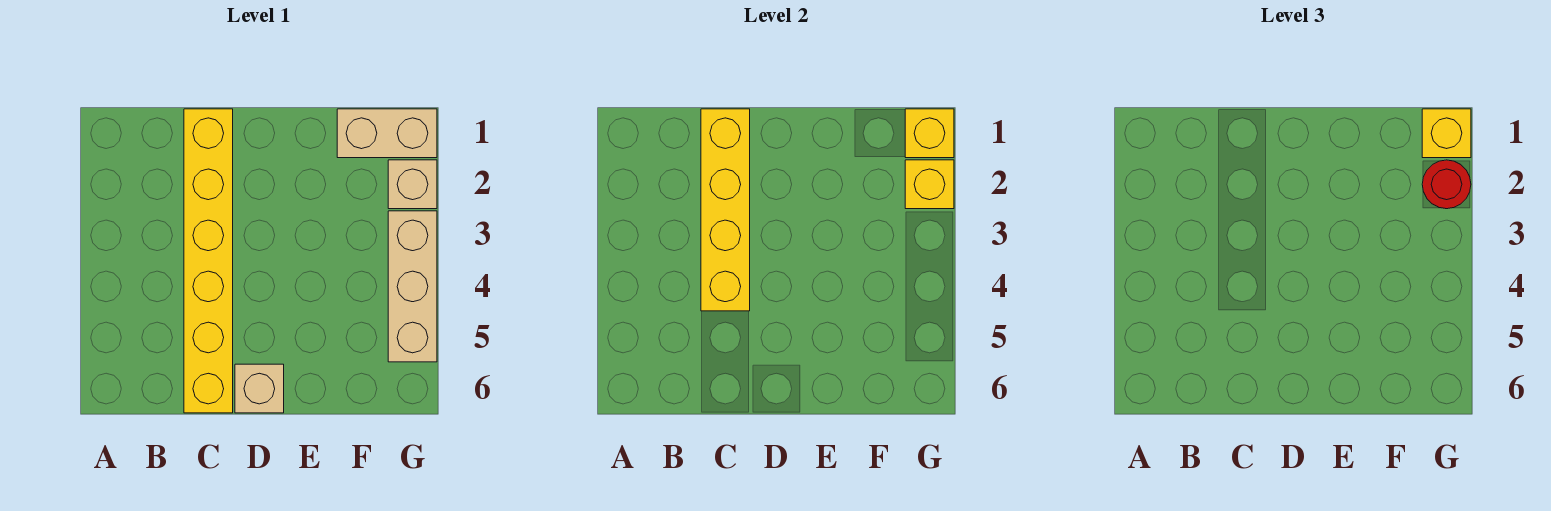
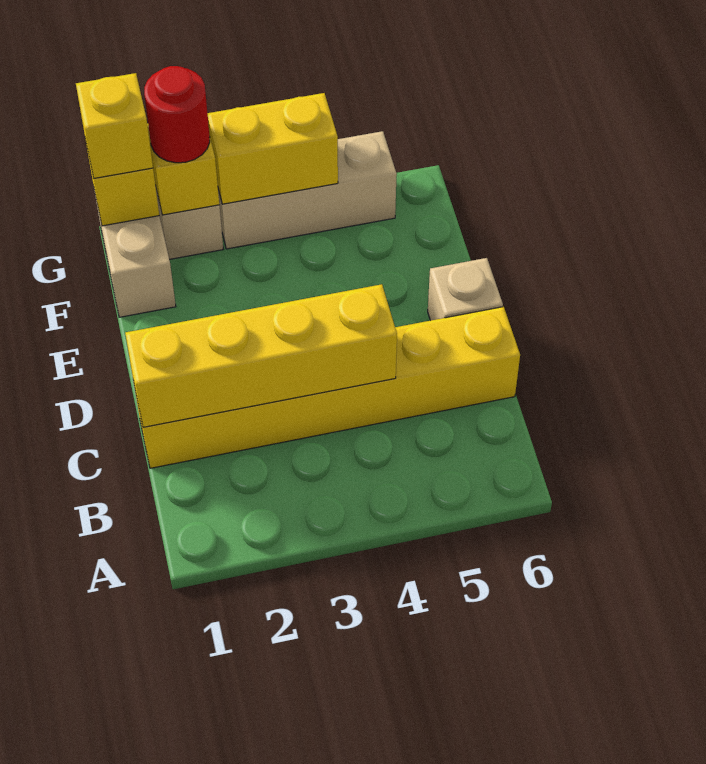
none -> yellow brick G3:G4 level 2

